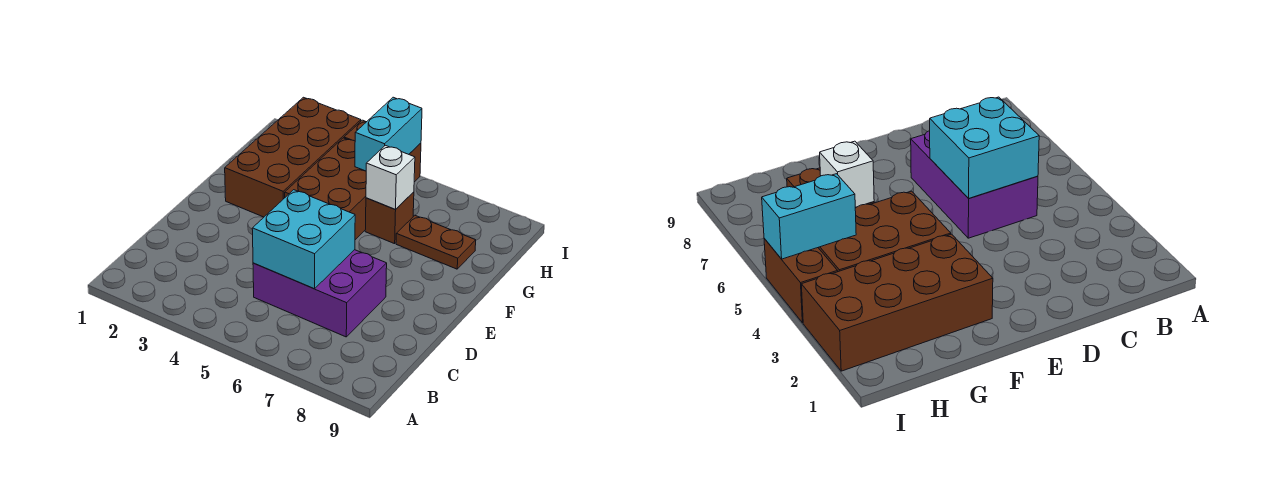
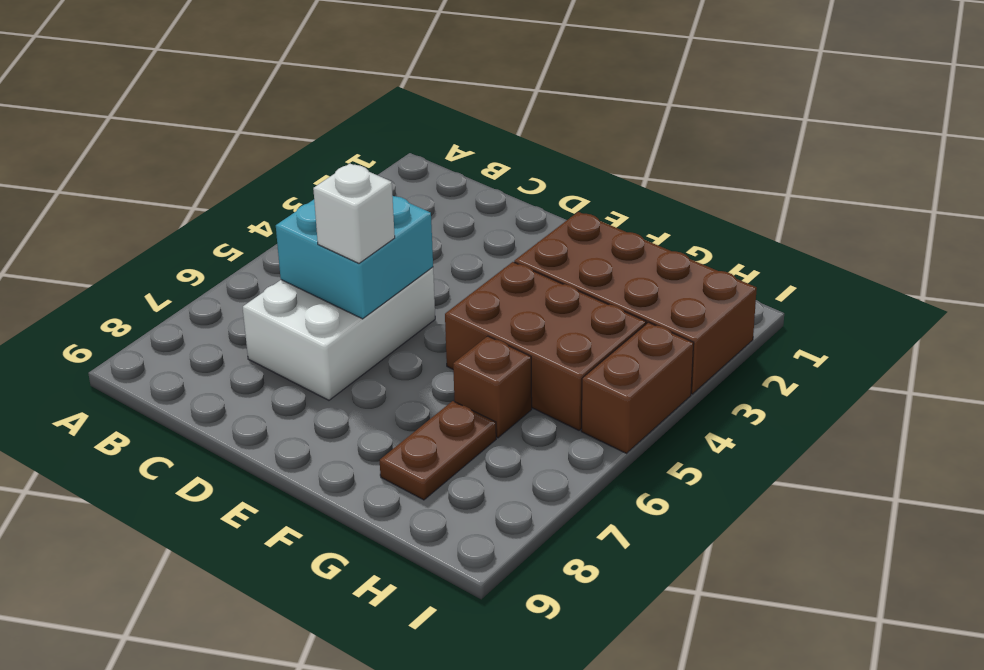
purple brick C5:D7 level 1 -> white brick C5:D7 level 1
white brick G6 level 2 -> white brick D6 level 3
cyan brick H5:I5 level 2 -> none

